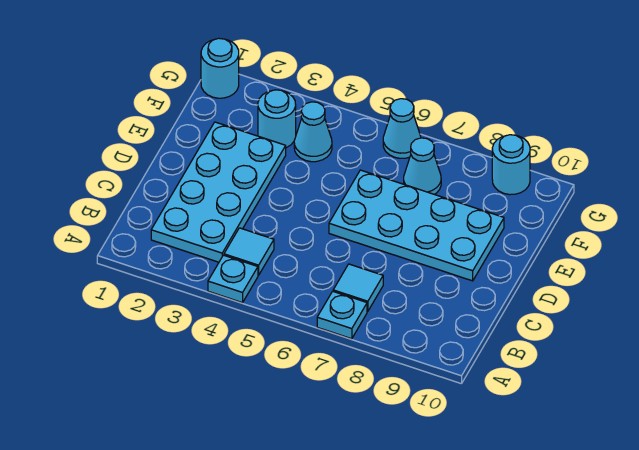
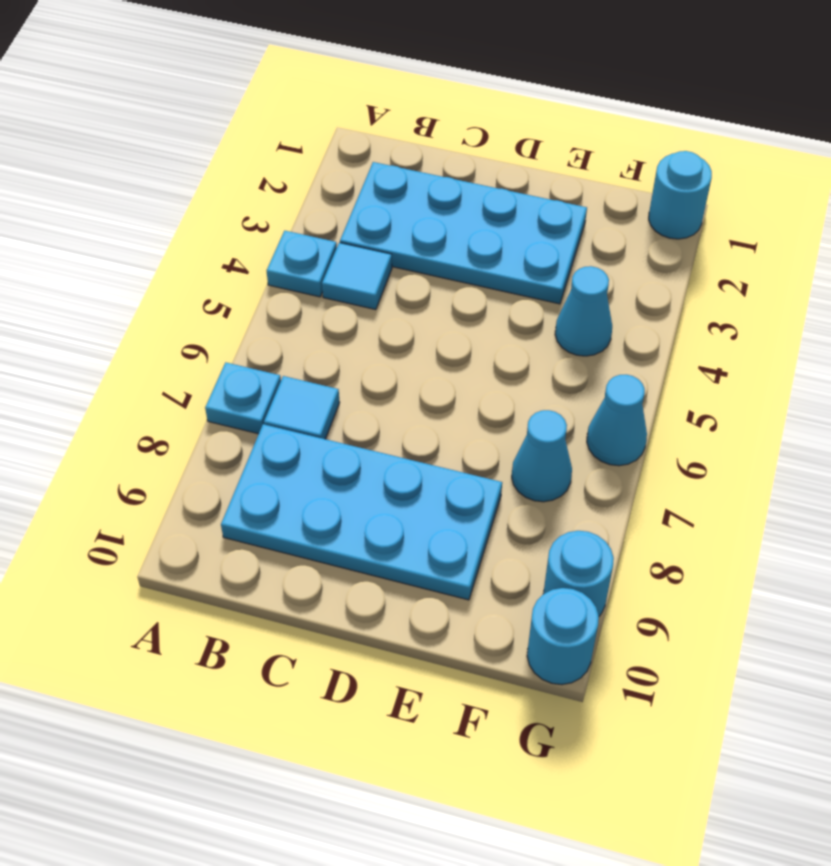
cyan plate D6:E9 level 1 -> cyan plate B8:E9 level 1
cyan round brick F3 level 1 -> cyan round brick G10 level 1

